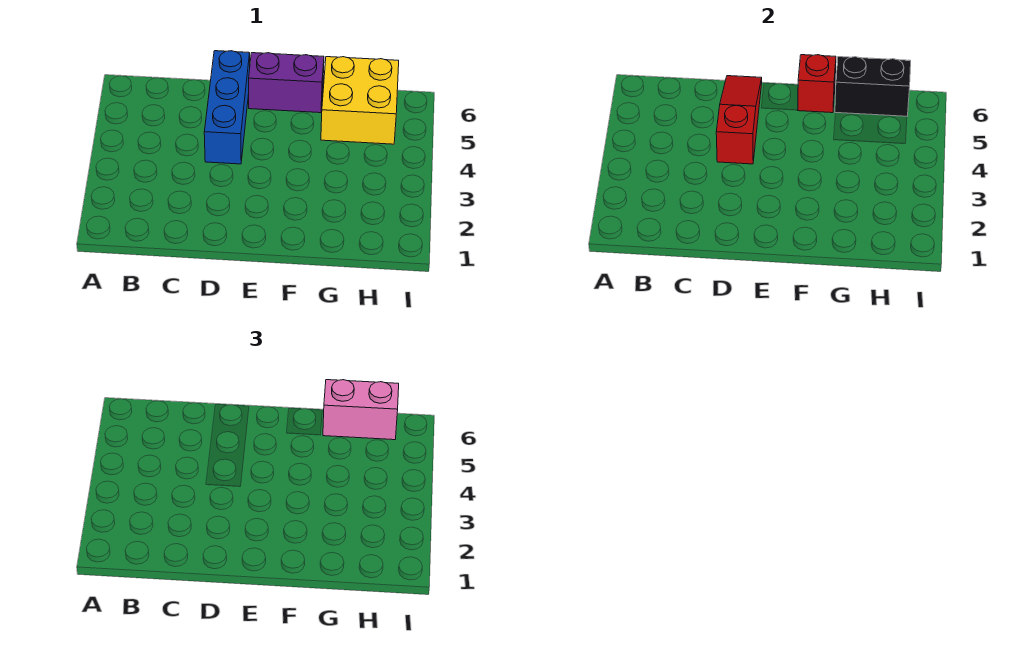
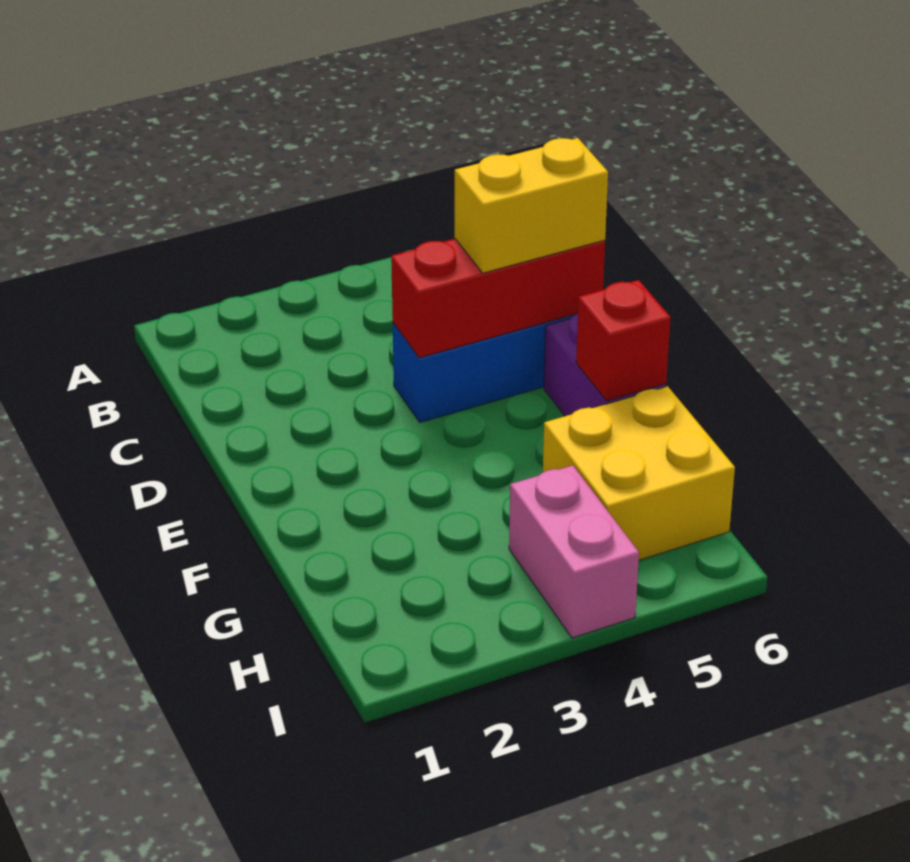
red slope D4:D6 level 2 top 4 -> red brick D4:D6 level 2
none -> yellow brick D5:D6 level 3
black brick G6:H6 level 2 -> none
pink brick G6:H6 level 3 -> pink brick H4:I4 level 1

